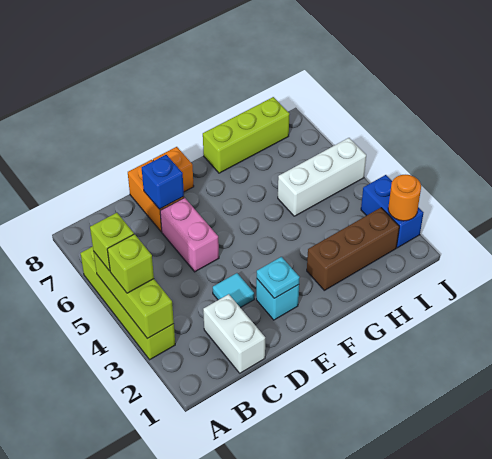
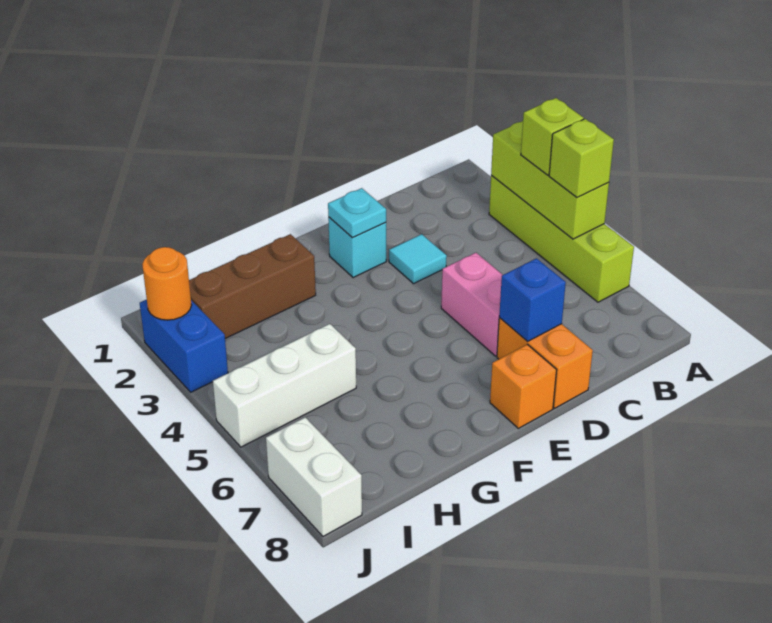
white brick C1:C2 level 1 -> white brick J7:J8 level 1
lime brick G8:I8 level 1 -> none

